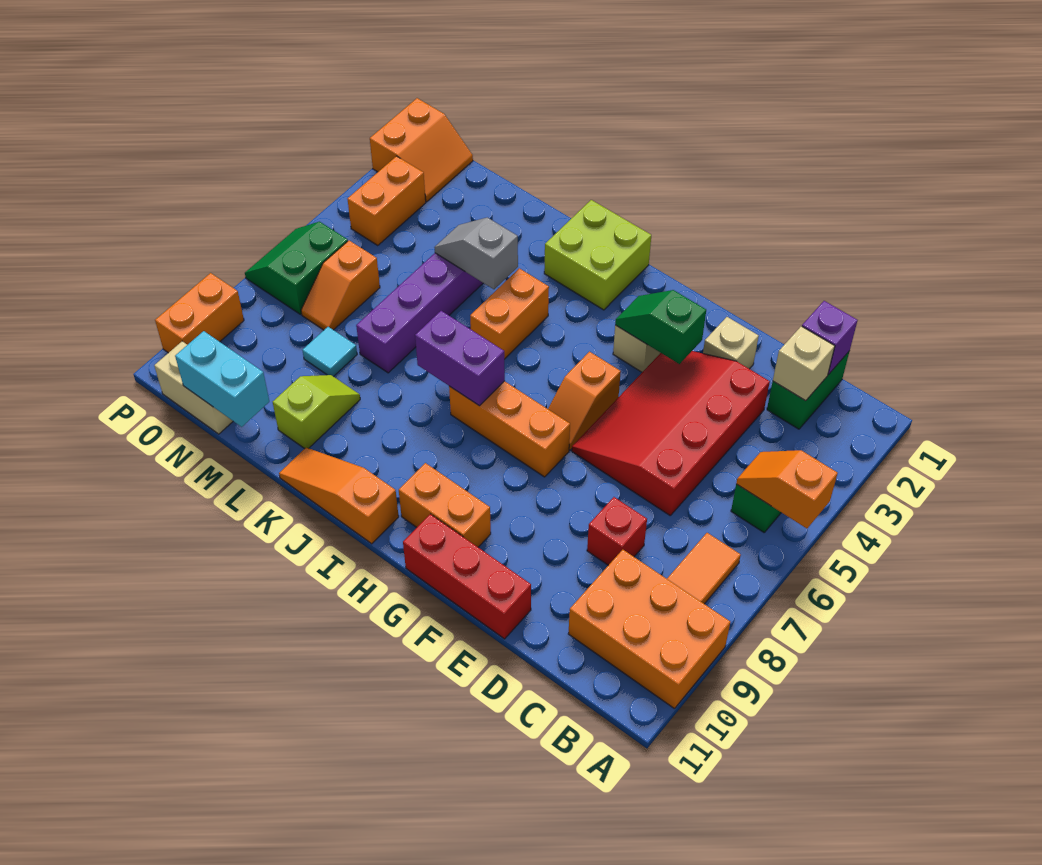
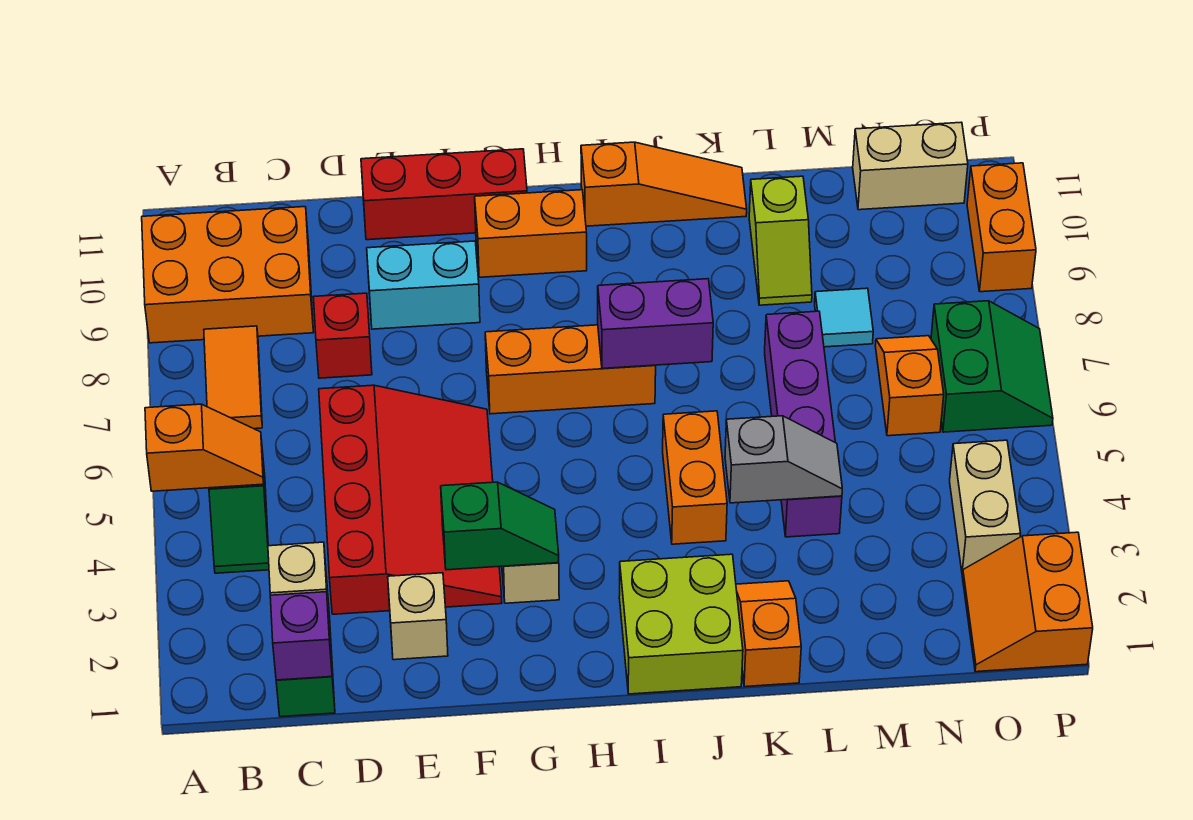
orange slope G5:G6 level 1 top 5 -> orange slope K1:K2 level 1 top 1
cyan brick M11:N11 level 2 -> cyan brick E9:F9 level 1
orange brick O3:O4 level 1 -> tan brick O3:O4 level 1

